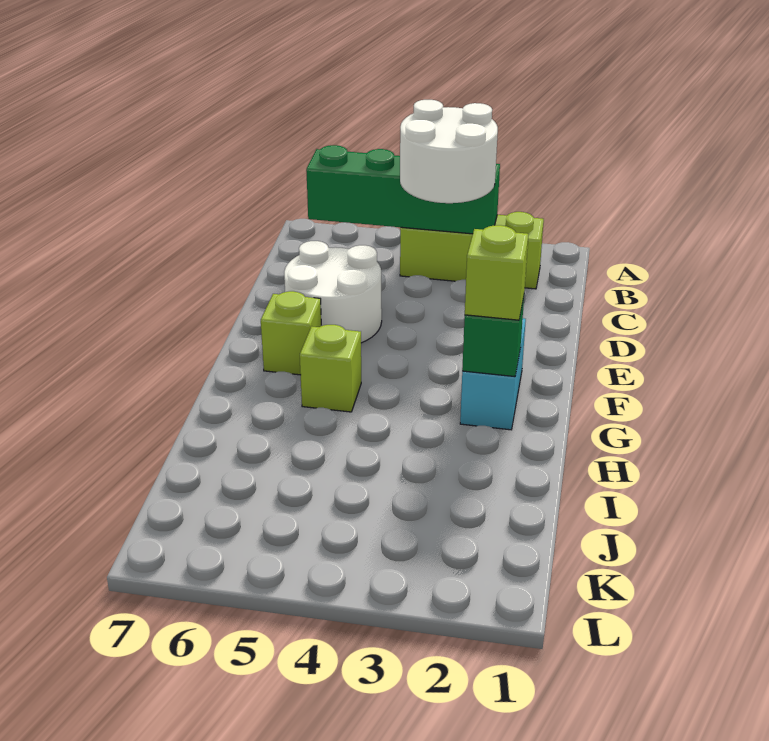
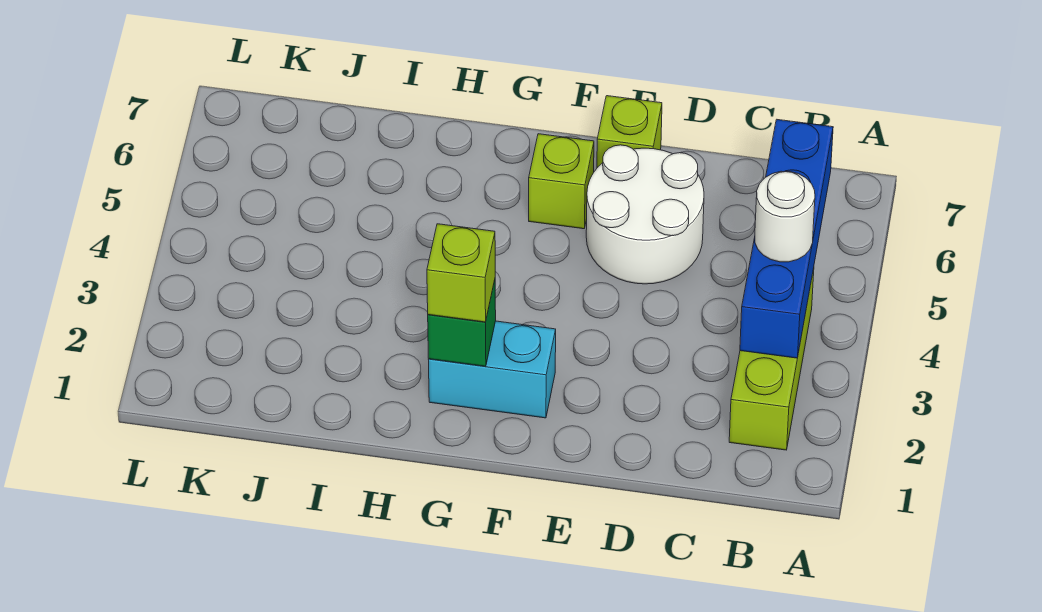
green brick B3:B6 level 2 -> blue brick B3:B6 level 2
white round brick B3:C4 level 3 -> white round brick B4 level 3
lime brick G5 level 1 -> lime brick E7 level 1

